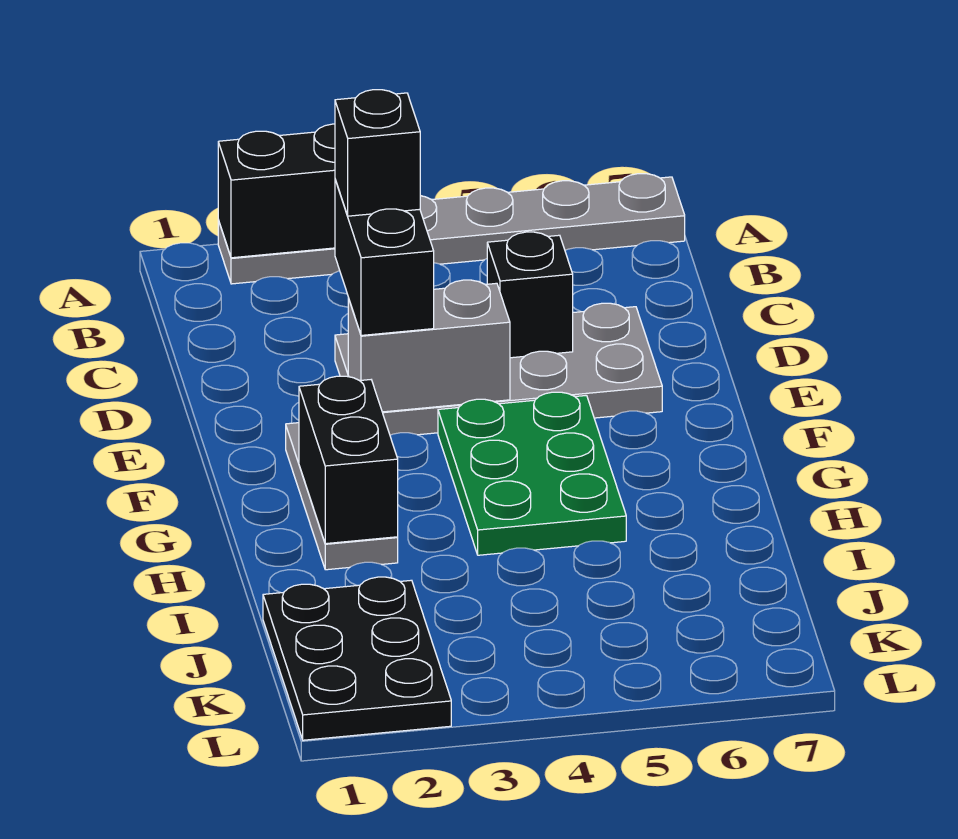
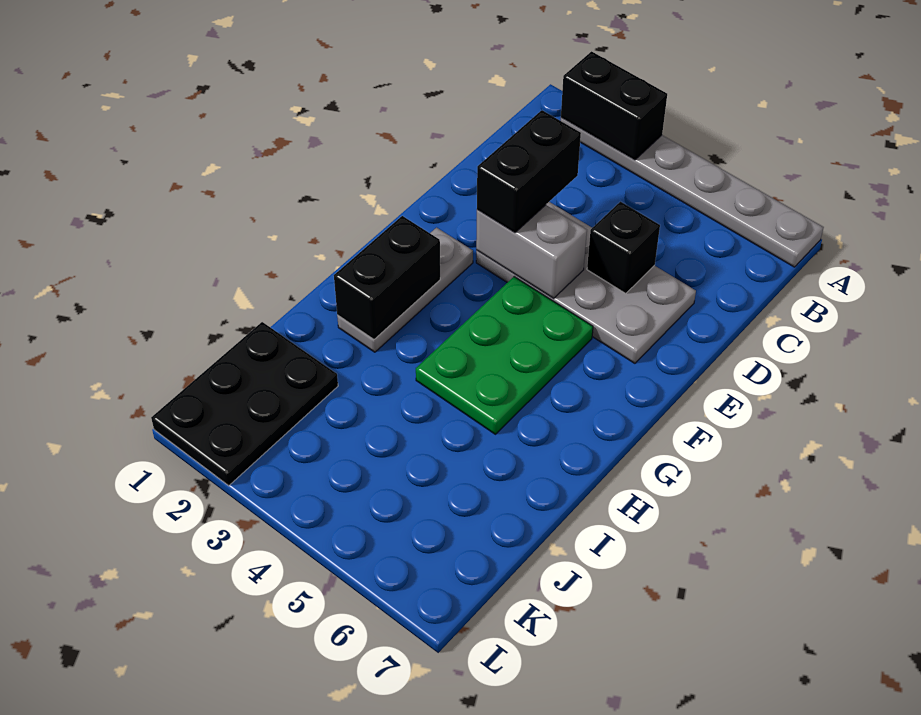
black brick D3 level 4 -> none

